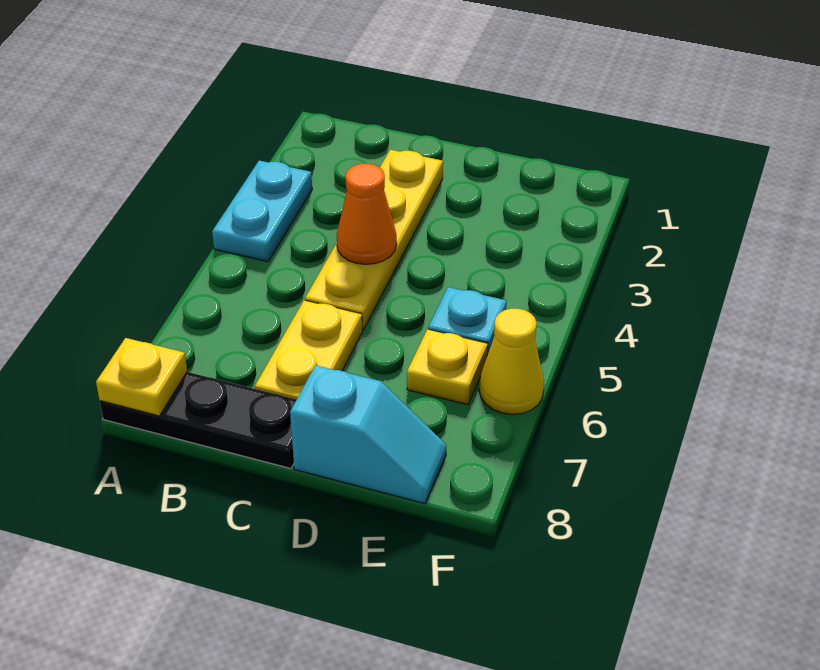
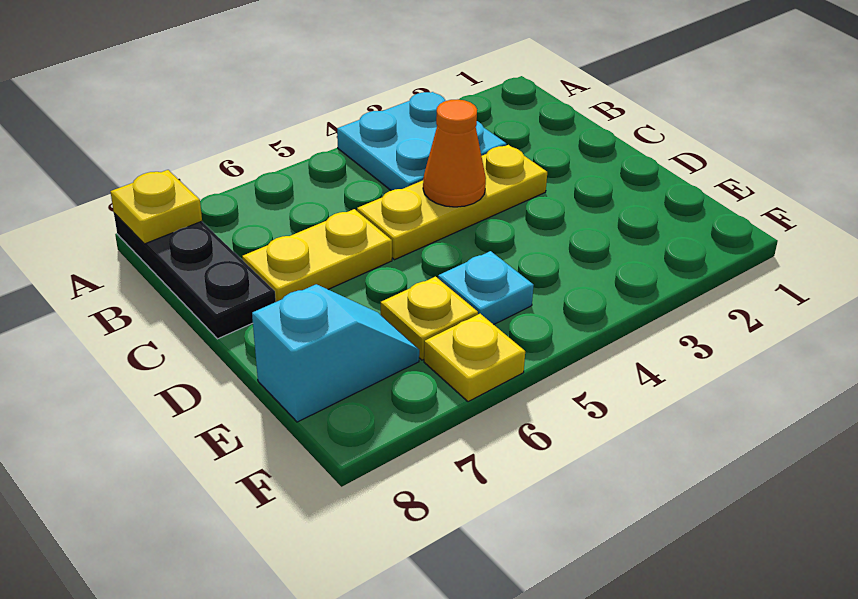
cyan plate A3:A4 level 1 -> cyan plate A3:B4 level 1
yellow plate C2:C5 level 1 -> yellow plate C3:C5 level 1
cyan slope D8:E8 level 1 top D -> cyan slope E7:E8 level 1 top 8
yellow cone F6 level 1 -> yellow plate F6 level 1

